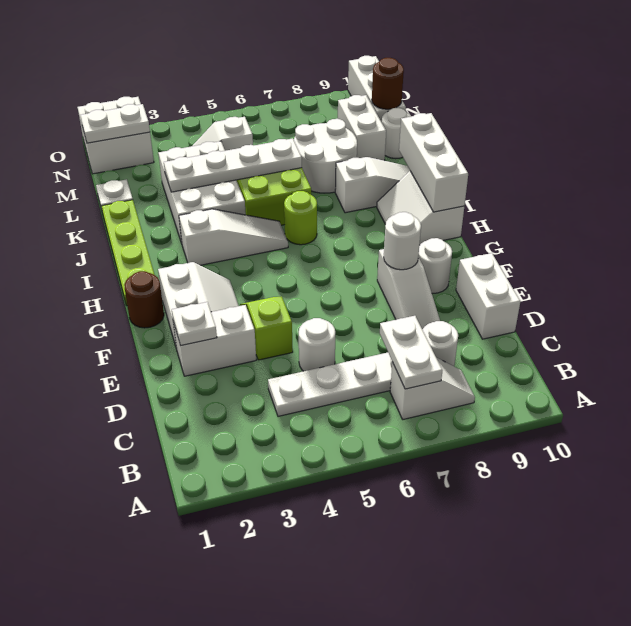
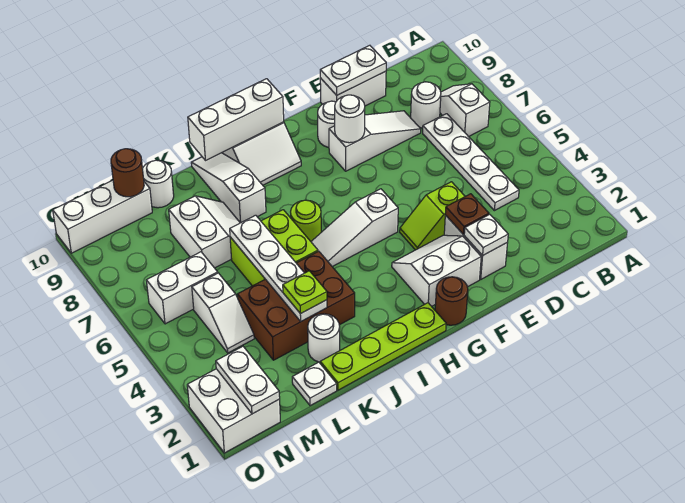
white plate B7:C7 level 2 -> white plate D10:E10 level 2
white round brick D5 level 1 -> white round brick K2 level 1
none -> brown plate E3 level 2
white slope I3:I5 level 1 top 3 -> white slope G5:I5 level 1 top G
white brick J3:L4 level 1 -> brown brick J3:L4 level 1
none -> lime plate K3 level 3
white round brick K7:L8 level 1 -> white slope K7:L8 level 1 top L
white brick L9:M9 level 1 -> white brick M6:N6 level 1

